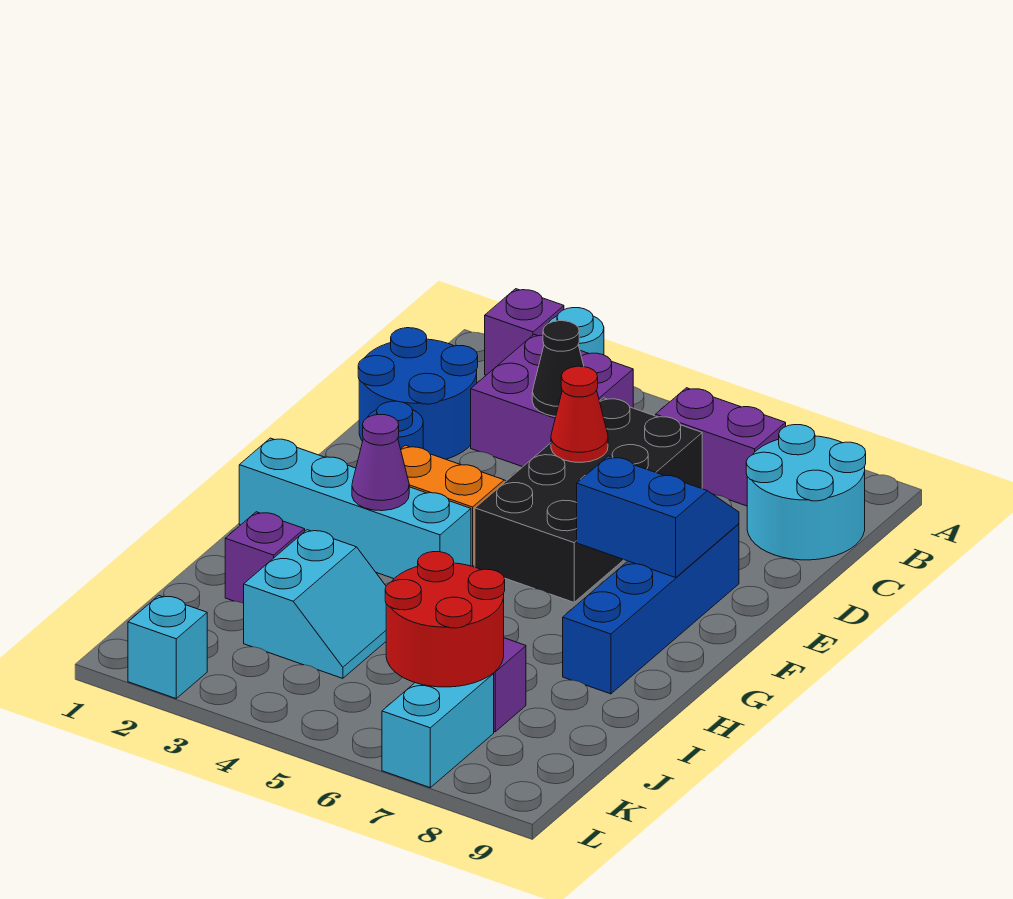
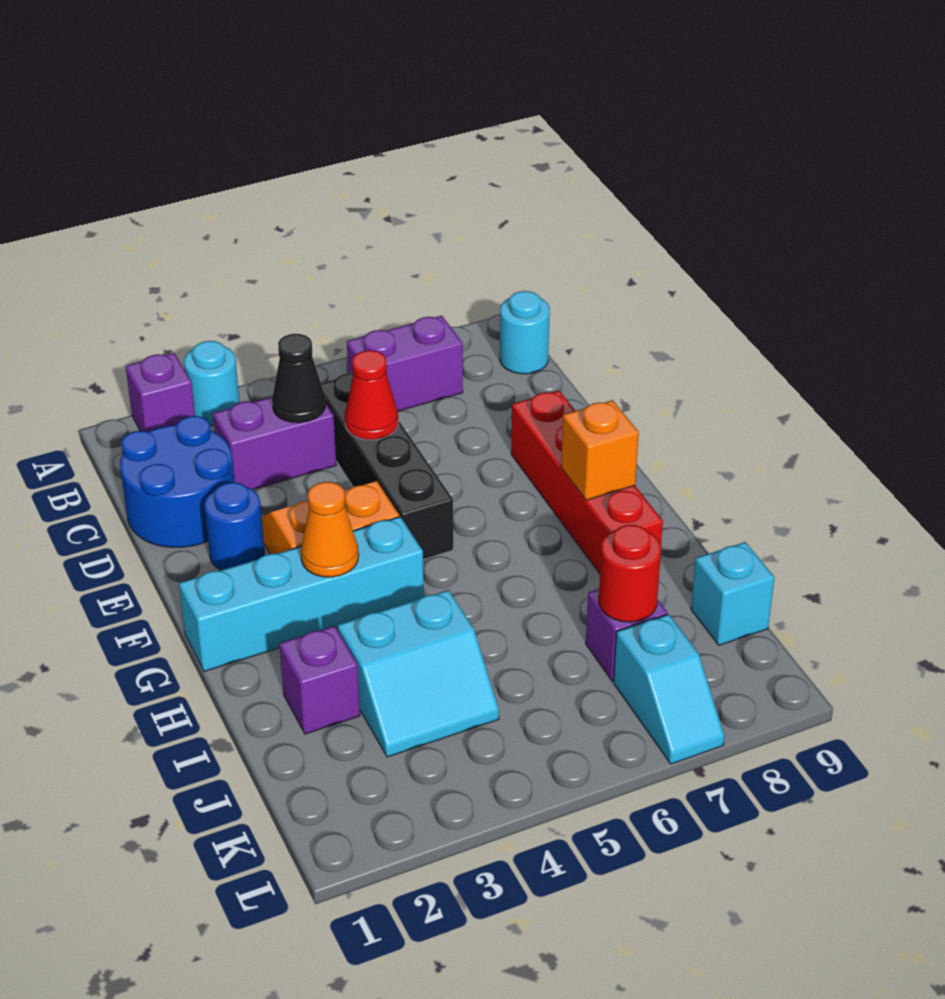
purple brick B3:C4 level 1 -> purple brick C3:C4 level 1
cyan round brick B8:C9 level 1 -> cyan round brick B9 level 1
black brick C5:F6 level 1 -> black brick C5:F5 level 1
blue slope E7:F8 level 2 top F -> none
blue brick E8:H8 level 1 -> red brick E8:H8 level 1
purple cone G3 level 2 -> orange cone G3 level 2
none -> orange brick G8 level 2
cyan slope I3:J4 level 1 top 3 -> cyan slope I3:J4 level 1 top I
red round brick J6:K7 level 2 -> red round brick J7 level 2
cyan brick K7:L7 level 1 -> cyan slope K7:L7 level 1 top K
cyan brick L2 level 1 -> cyan brick J9 level 1

